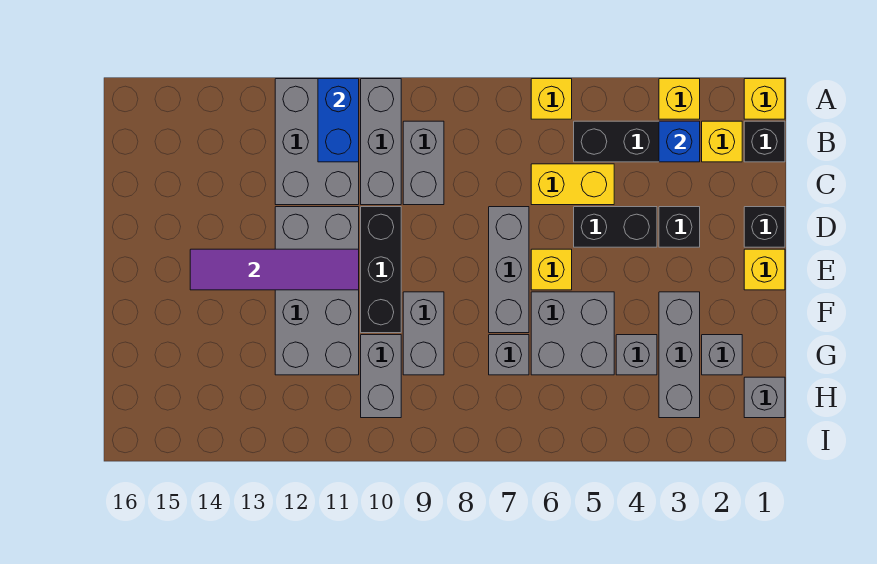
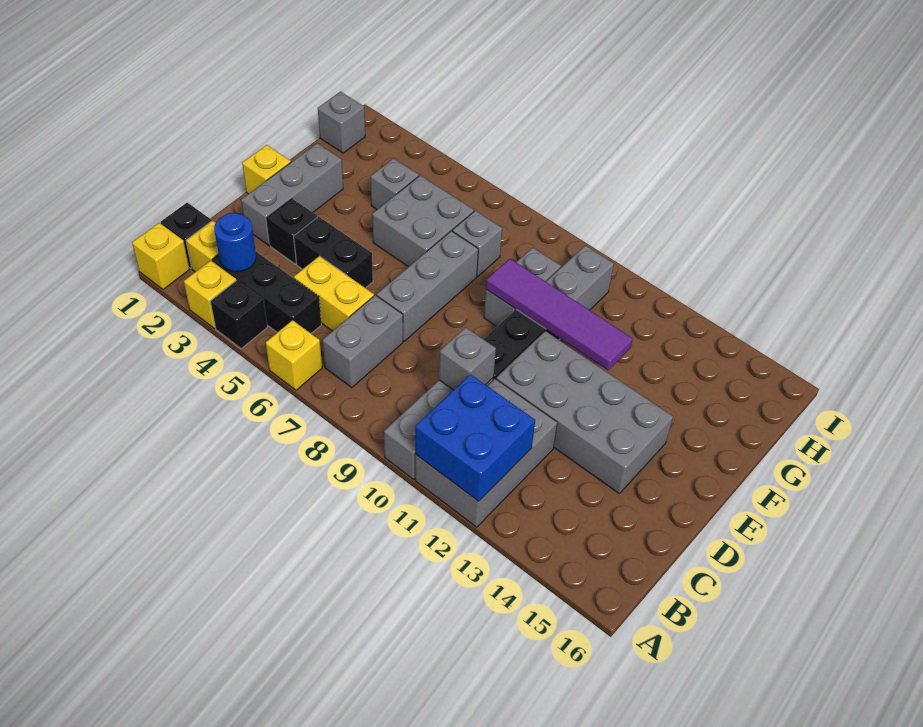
blue brick A11:B11 level 2 -> blue brick A11:B12 level 2
blue brick B3 level 2 -> blue round brick B3 level 2
grey brick B9:C9 level 1 -> grey brick B7:C7 level 1
black brick D1 level 1 -> black brick A4 level 1
grey brick D11:G12 level 1 -> grey brick D11:E14 level 1
yellow brick E6 level 1 -> none
purple tile E11:E14 level 2 -> purple tile F9:F12 level 2
grey brick F3:H3 level 1 -> grey brick D2:F2 level 1
grey brick G2 level 1 -> grey brick C10 level 2

